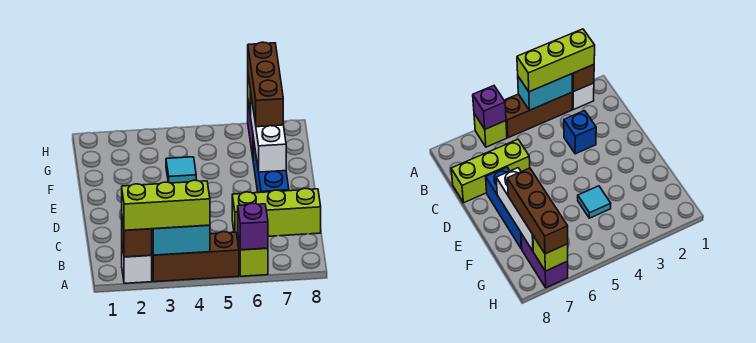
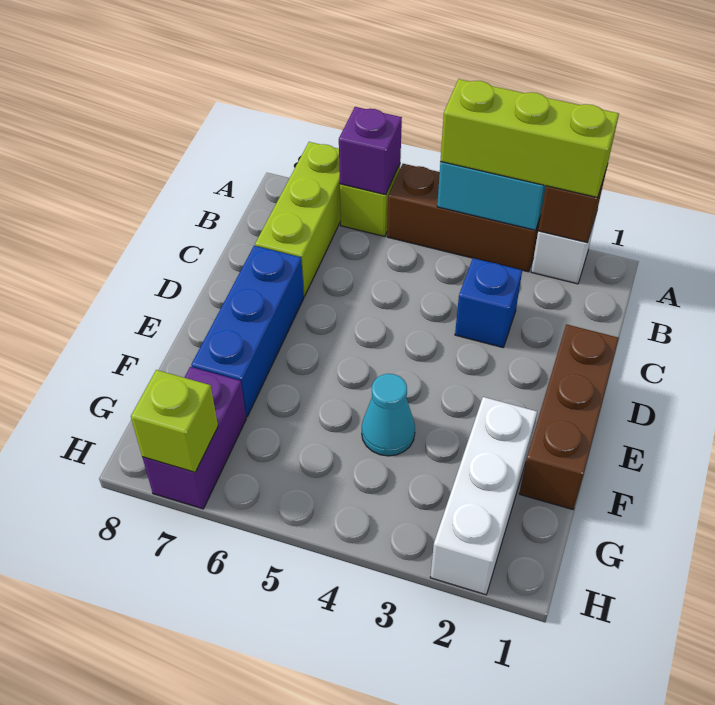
lime brick C6:C8 level 1 -> lime brick A7:C7 level 1
white brick E7:G7 level 2 -> white brick F2:H2 level 1
cyan tile F4 level 1 -> cyan cone F4 level 1
brown brick F7:H7 level 3 -> brown brick D1:F1 level 1

